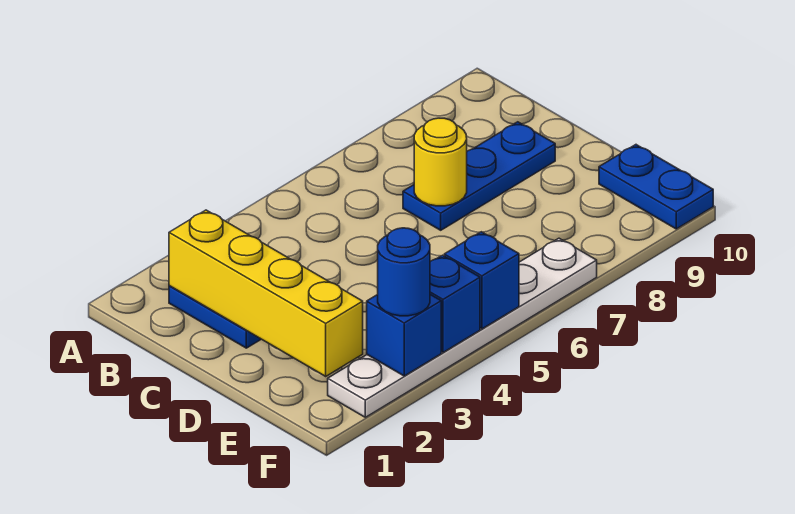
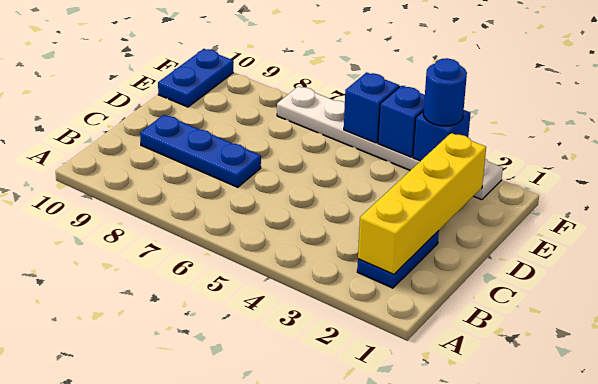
yellow round brick C7 level 2 -> none

